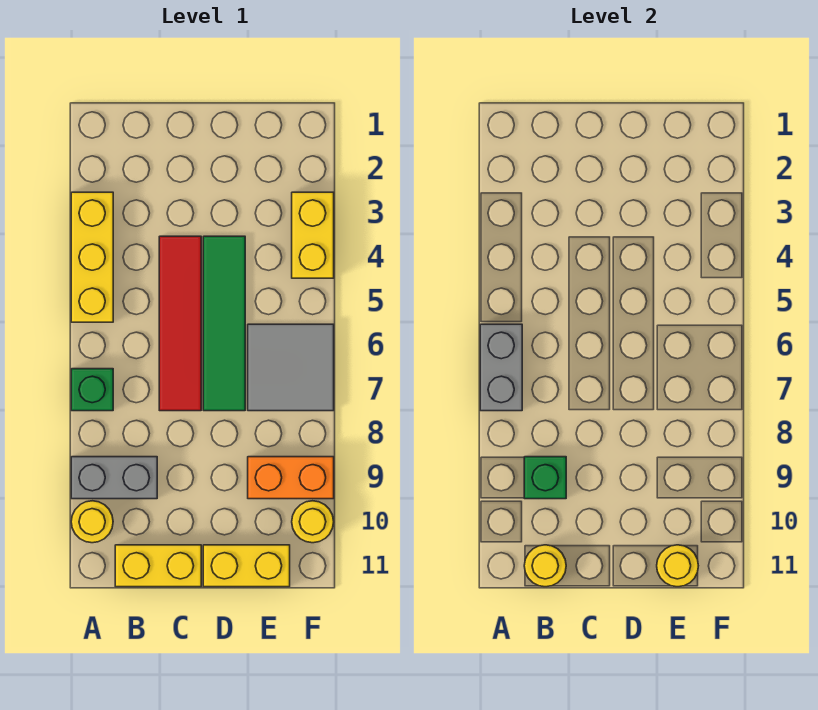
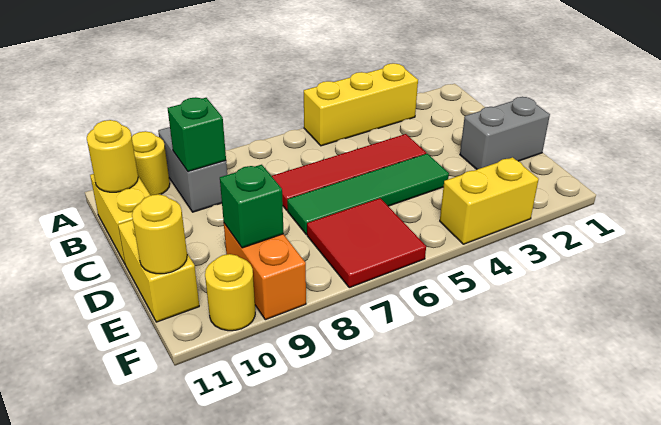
grey brick A6:A7 level 2 -> grey brick D1:D2 level 1
green brick A7 level 1 -> green brick E9 level 2
grey tile E6:F7 level 1 -> red tile E6:F7 level 1

